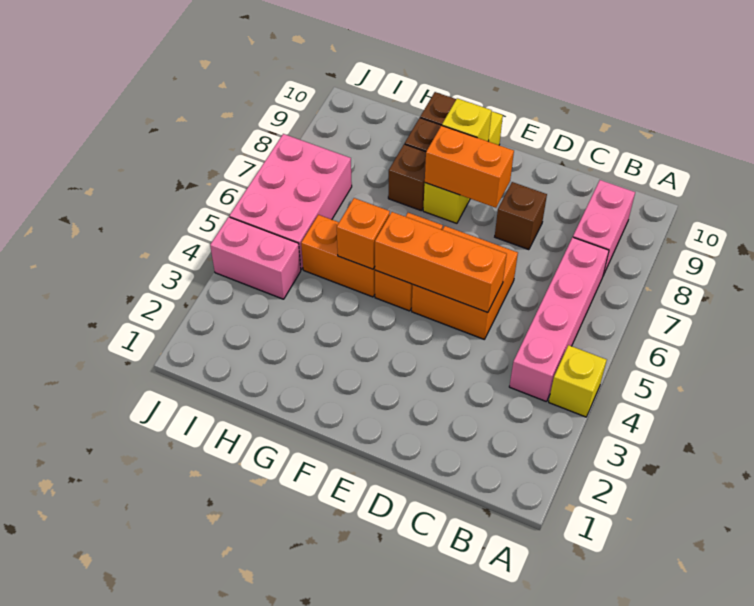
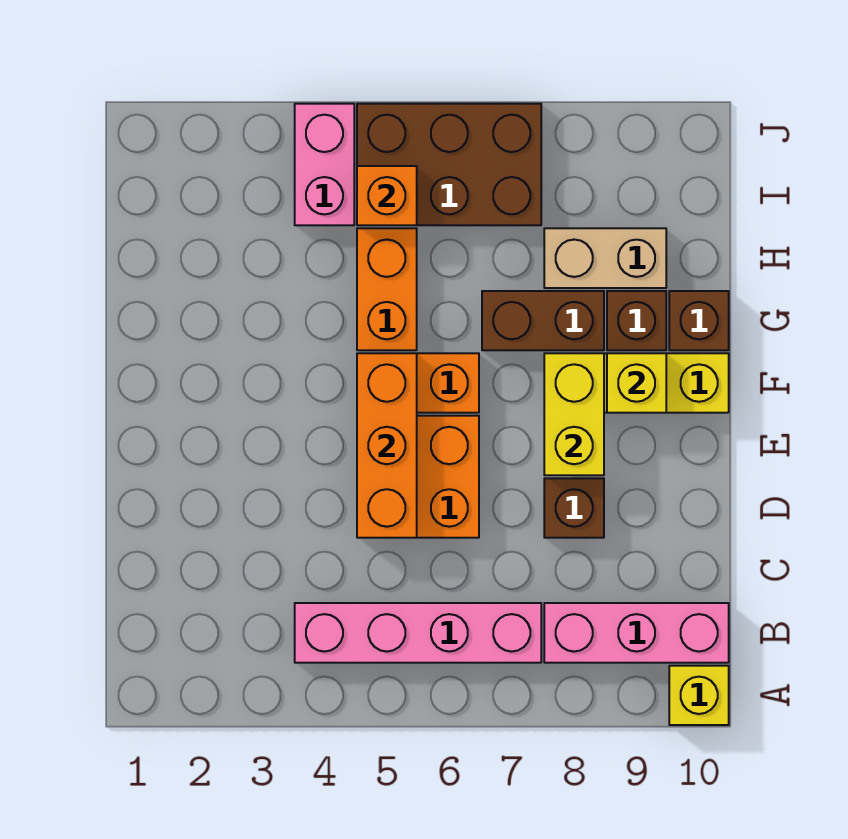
yellow brick A4 level 1 -> yellow brick A10 level 1
pink brick B8:B9 level 1 -> pink brick B8:B10 level 1
orange brick E8:F8 level 2 -> yellow brick E8:F8 level 2
orange brick G5 level 2 -> orange brick I5 level 2
brown brick G8 level 1 -> brown brick G7:G8 level 1
none -> tan brick H8:H9 level 1
pink brick I5:J7 level 1 -> brown brick I5:J7 level 1

